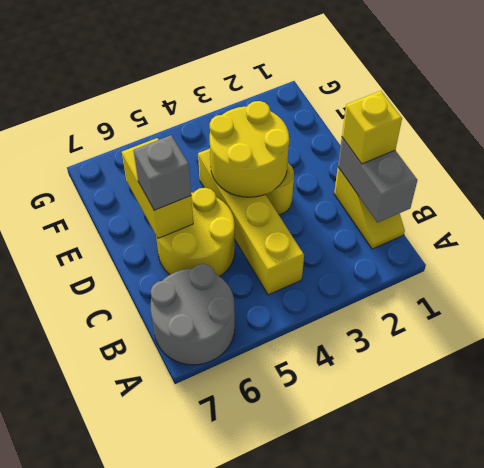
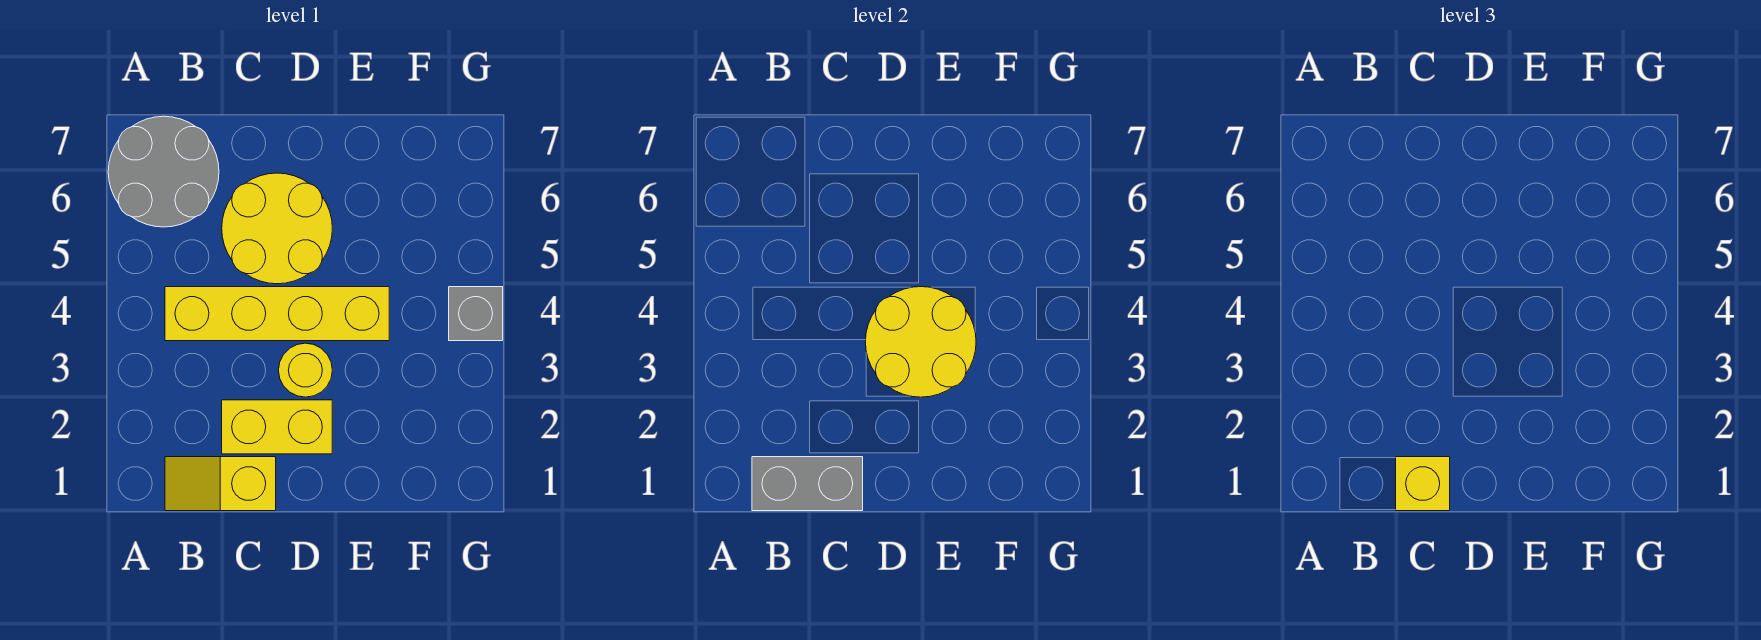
yellow brick D6:E6 level 2 -> yellow brick C2:D2 level 1
grey brick D6 level 3 -> grey brick G4 level 1

